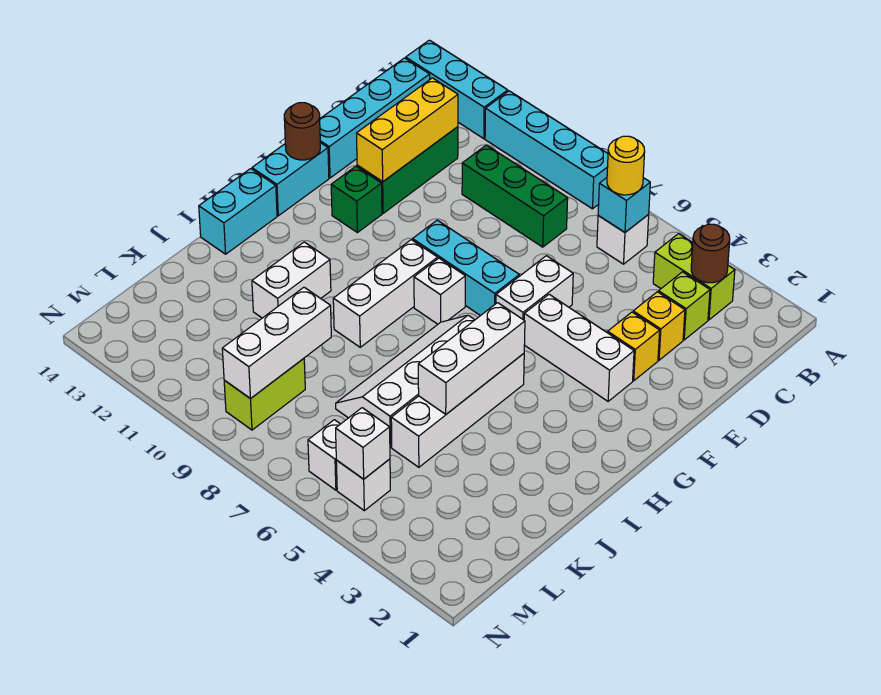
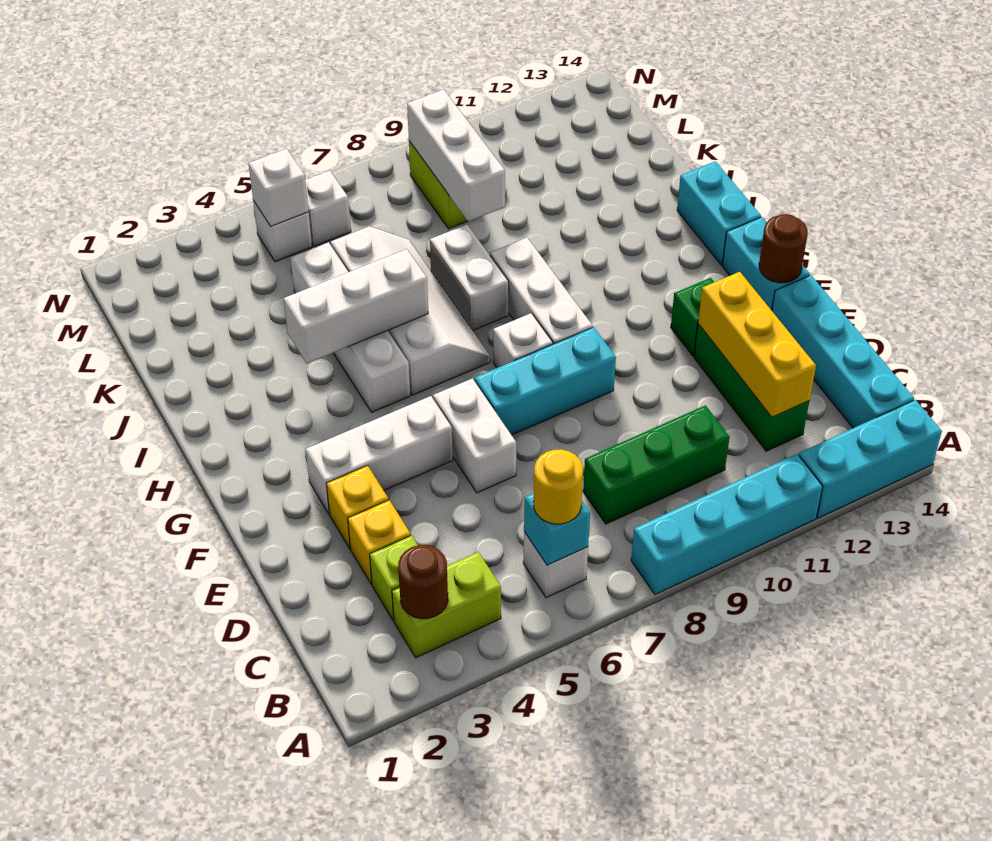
white brick H5:J5 level 2 -> white brick I4:I6 level 2
white brick I11:J11 level 1 -> white brick I8:J8 level 1

